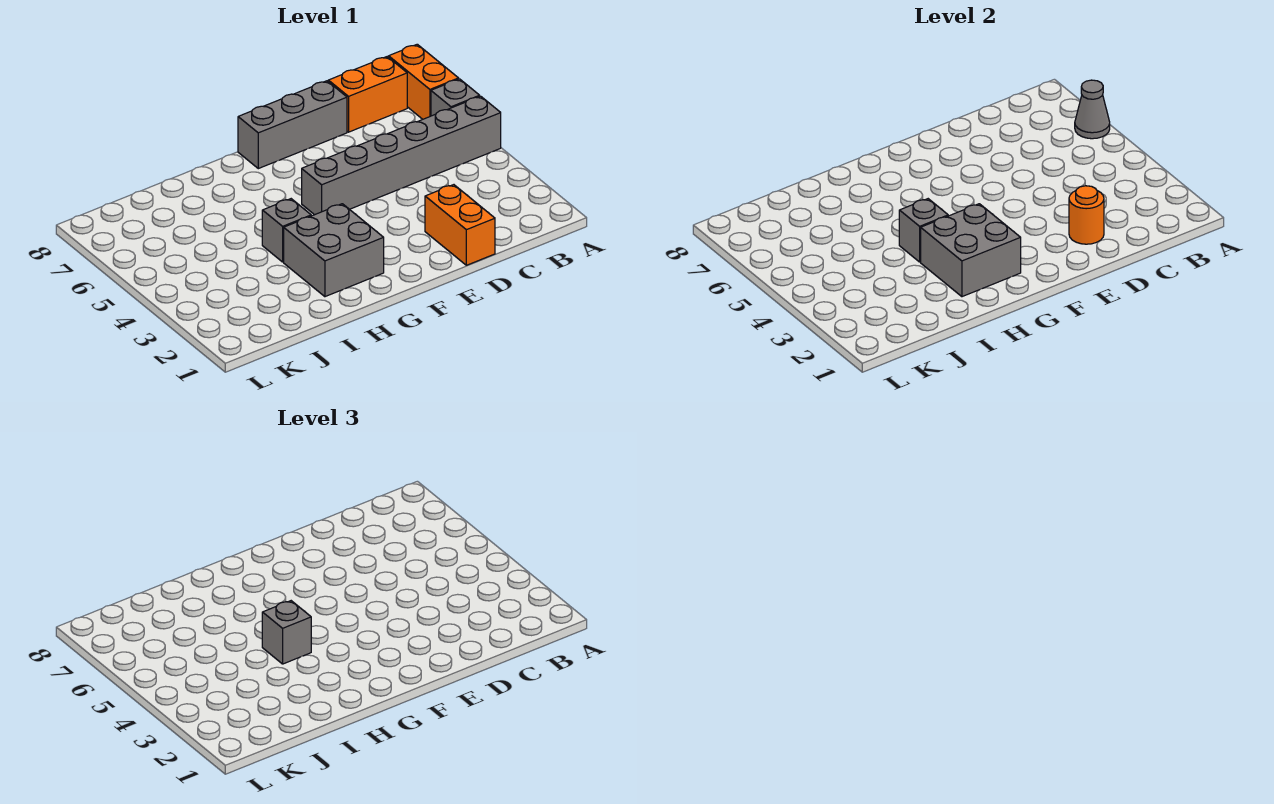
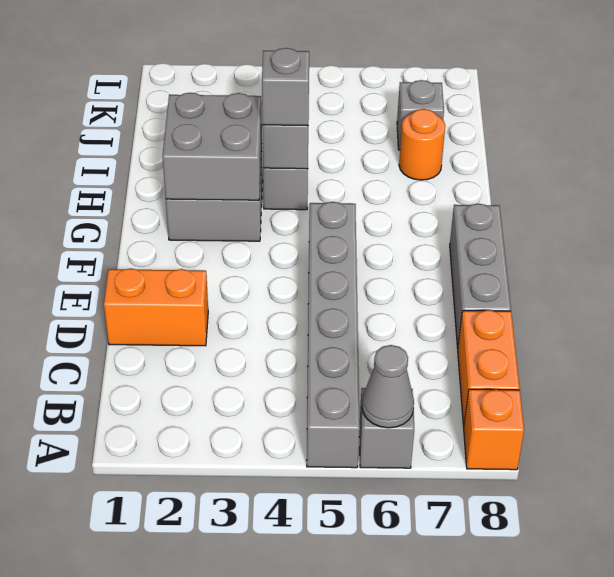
orange brick A7:A8 level 1 -> orange brick A8 level 1
orange round brick D2 level 2 -> orange round brick I7 level 1
none -> grey brick J7 level 1

